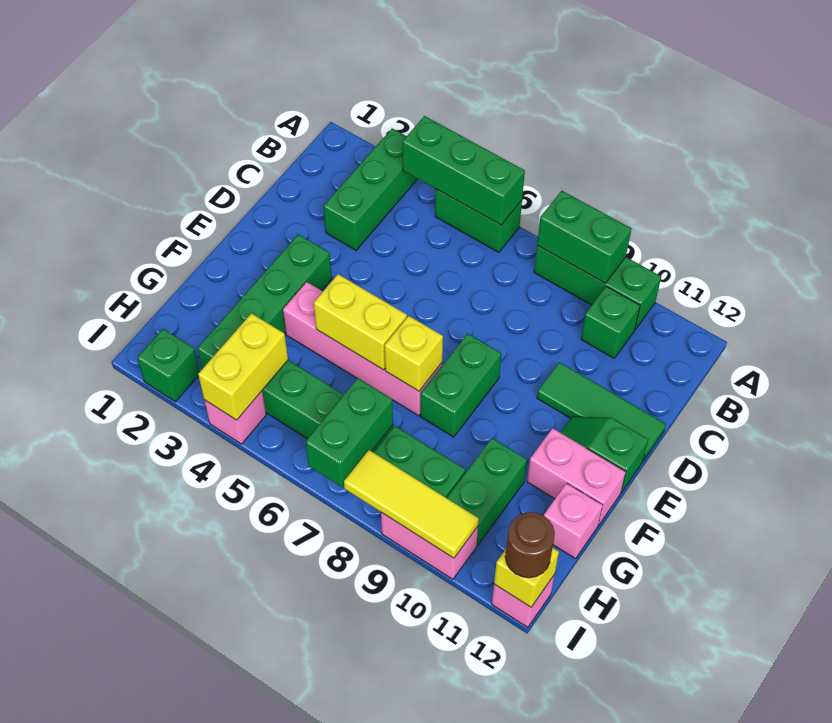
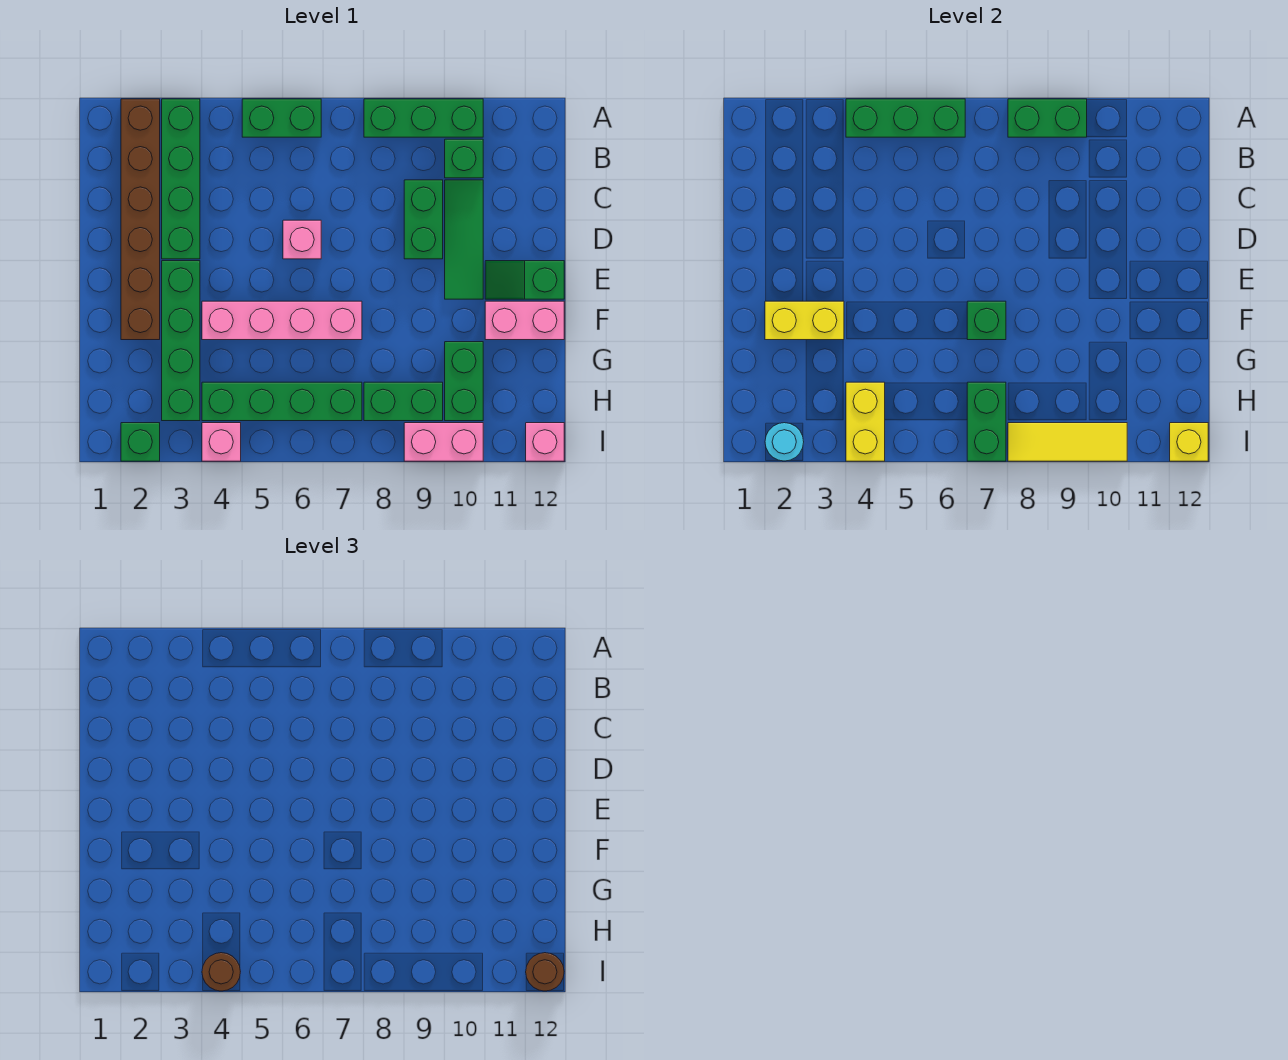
none -> brown brick A2:F2 level 1
green brick A3:C3 level 1 -> green brick A3:D3 level 1
green tile D10:D12 level 1 -> green tile C10:E10 level 1
green brick E8:F8 level 1 -> green brick C9:D9 level 1
yellow brick F5:F6 level 2 -> yellow brick F2:F3 level 2
yellow brick F7 level 2 -> green brick F7 level 2
pink brick G12 level 1 -> pink brick D6 level 1
none -> cyan round brick I2 level 2
none -> brown round brick I4 level 3

